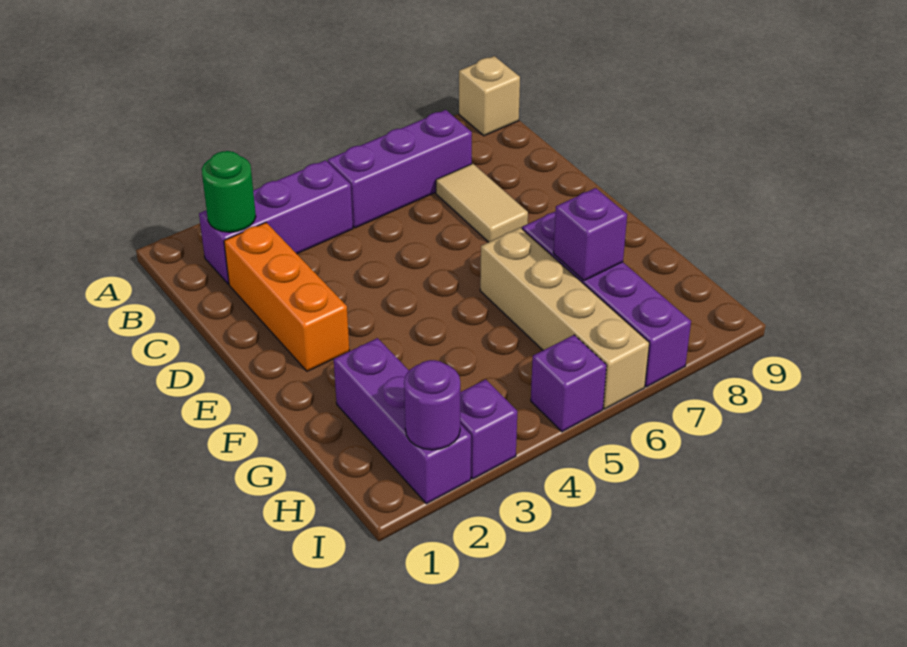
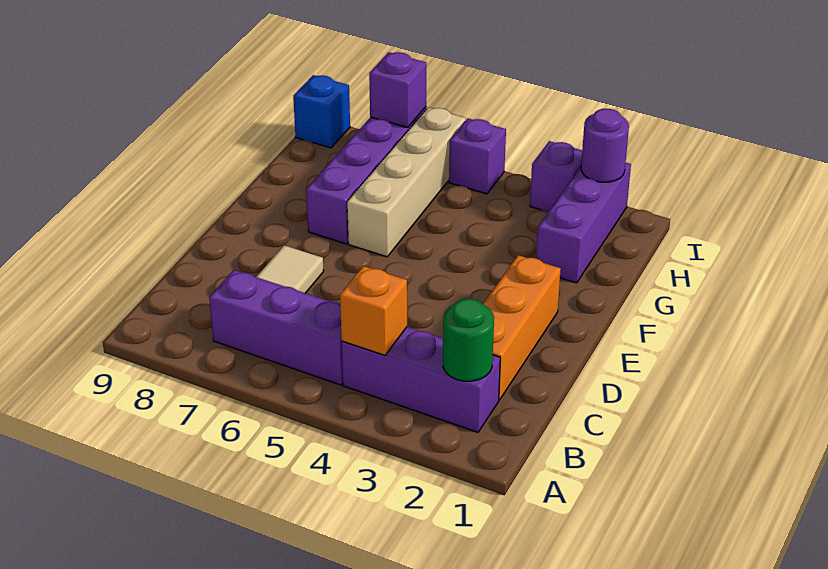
tan brick A9 level 1 -> none
none -> orange brick B4 level 2
purple brick G7 level 2 -> purple brick I7 level 2
none -> blue brick I9 level 1

